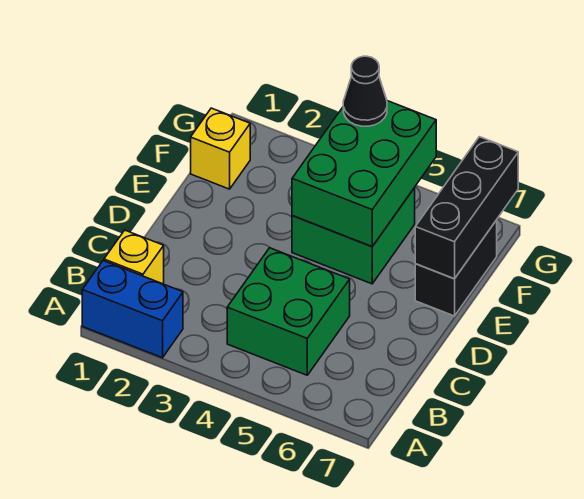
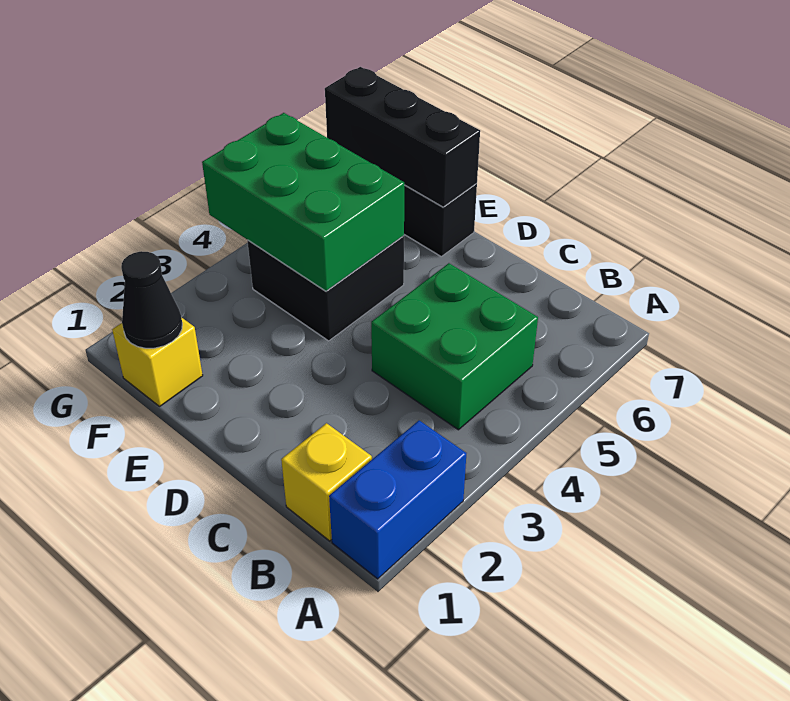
green brick E4:F5 level 1 -> black brick E4:F5 level 1
black cone G4 level 3 -> black cone F1 level 2

